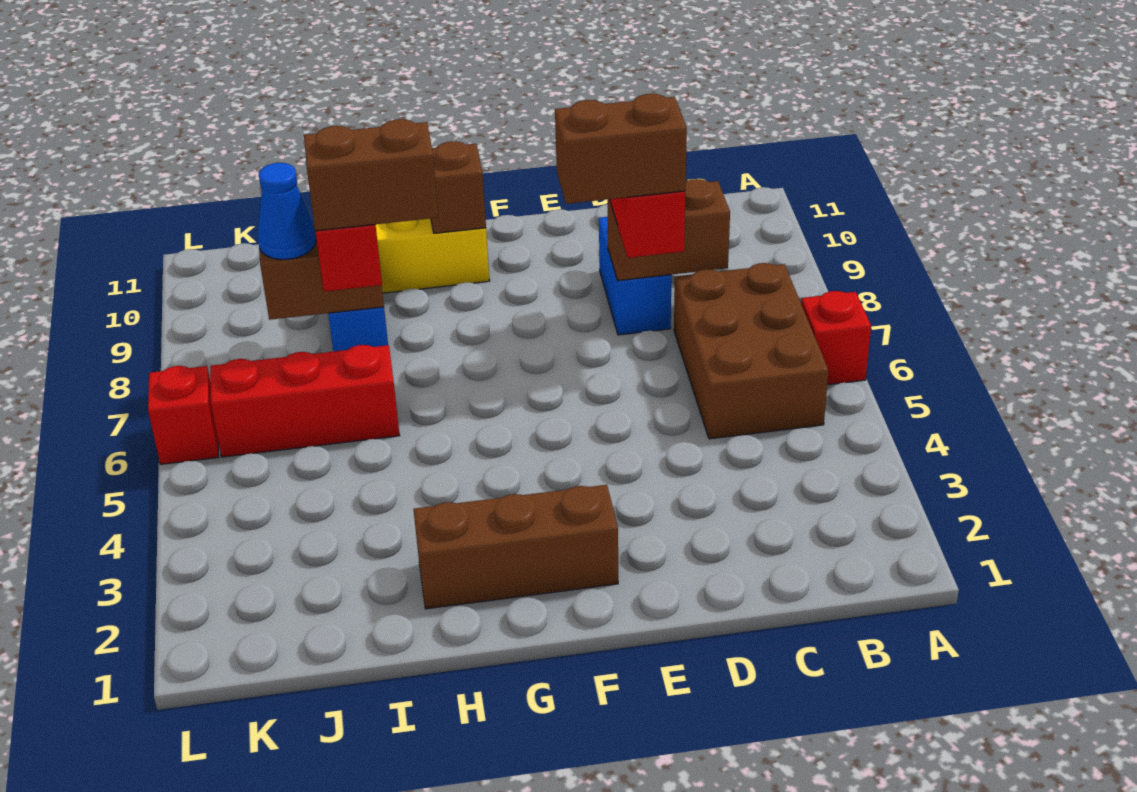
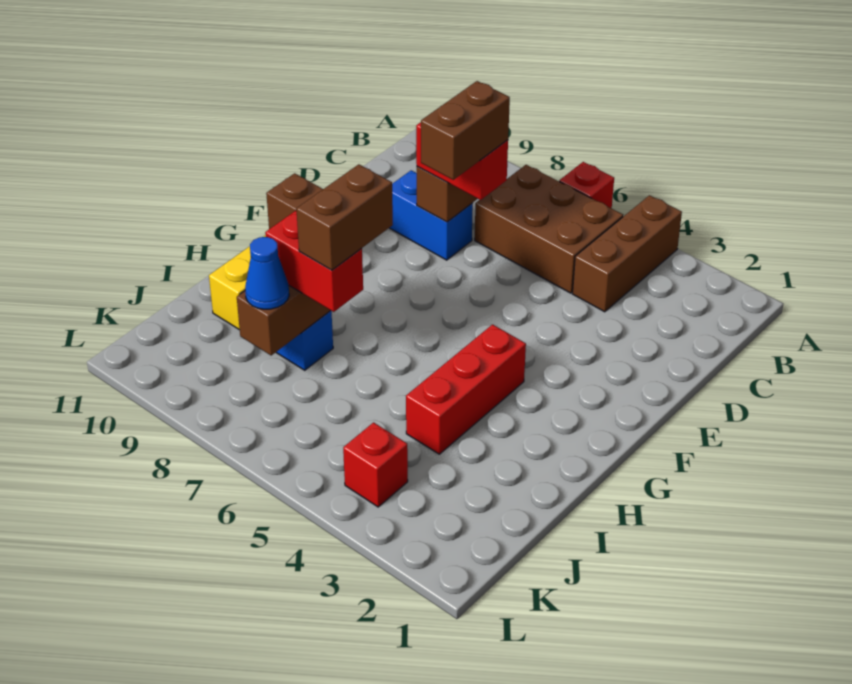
brown brick F2:H2 level 1 -> brown brick A4:C4 level 1
red brick I6:K6 level 1 -> red brick G4:I4 level 1
red brick L6 level 1 -> red brick K4 level 1

